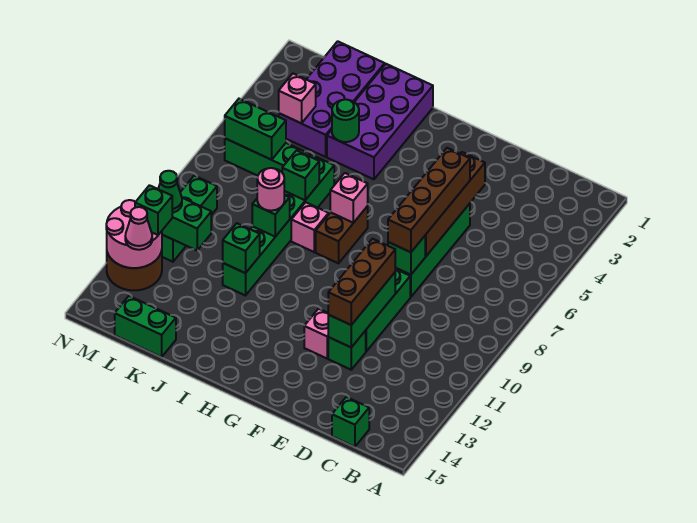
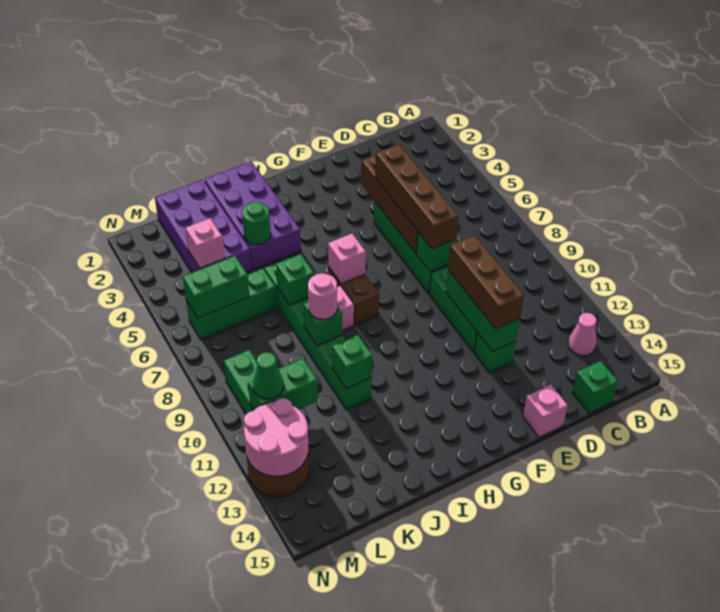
pink brick F12 level 1 -> pink brick E15 level 1
green brick K15:L15 level 1 -> none
green brick M12 level 3 -> none
pink cone M13 level 3 -> pink cone B13 level 1

